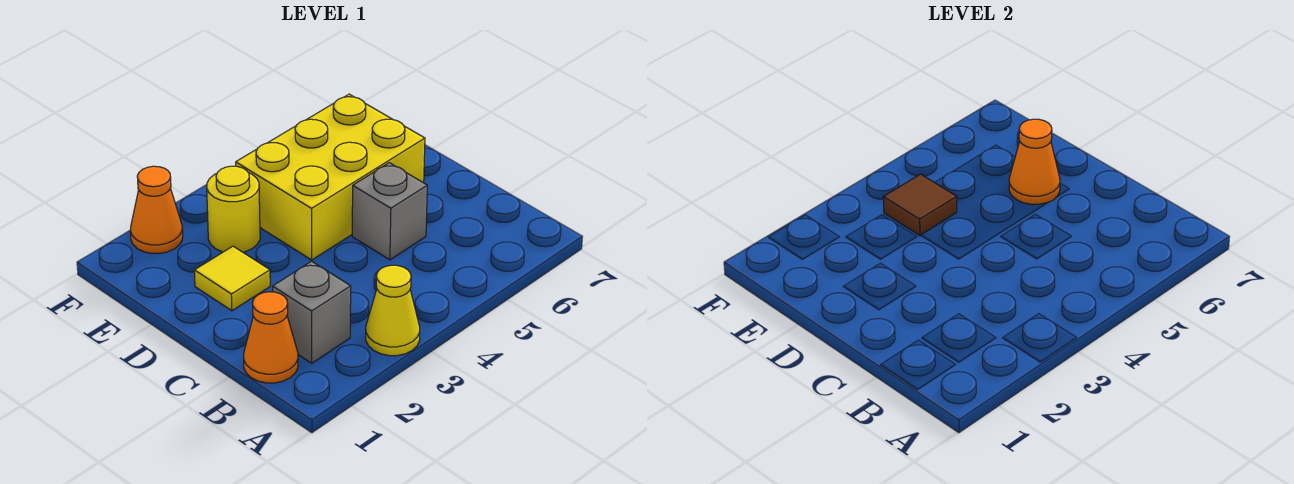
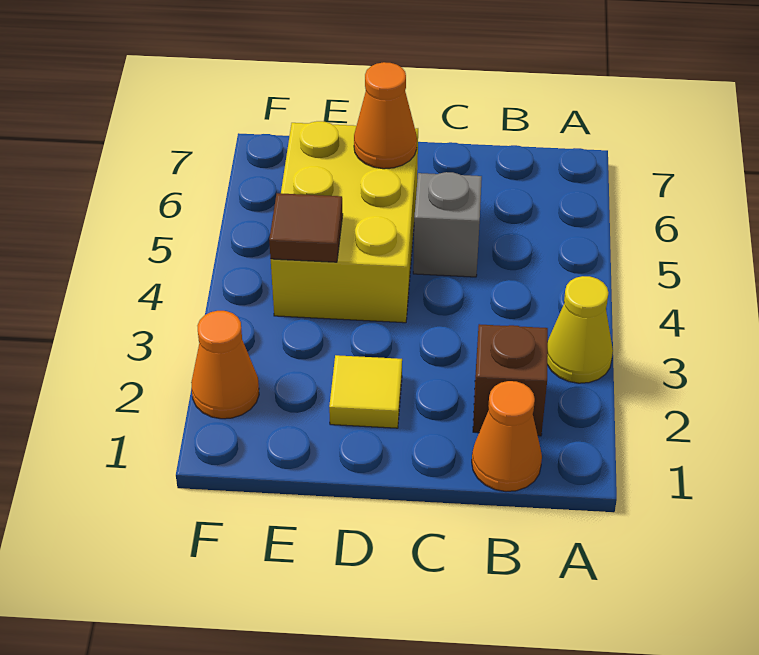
grey brick B2 level 1 -> brown brick B2 level 1
yellow round brick E3 level 1 -> none

